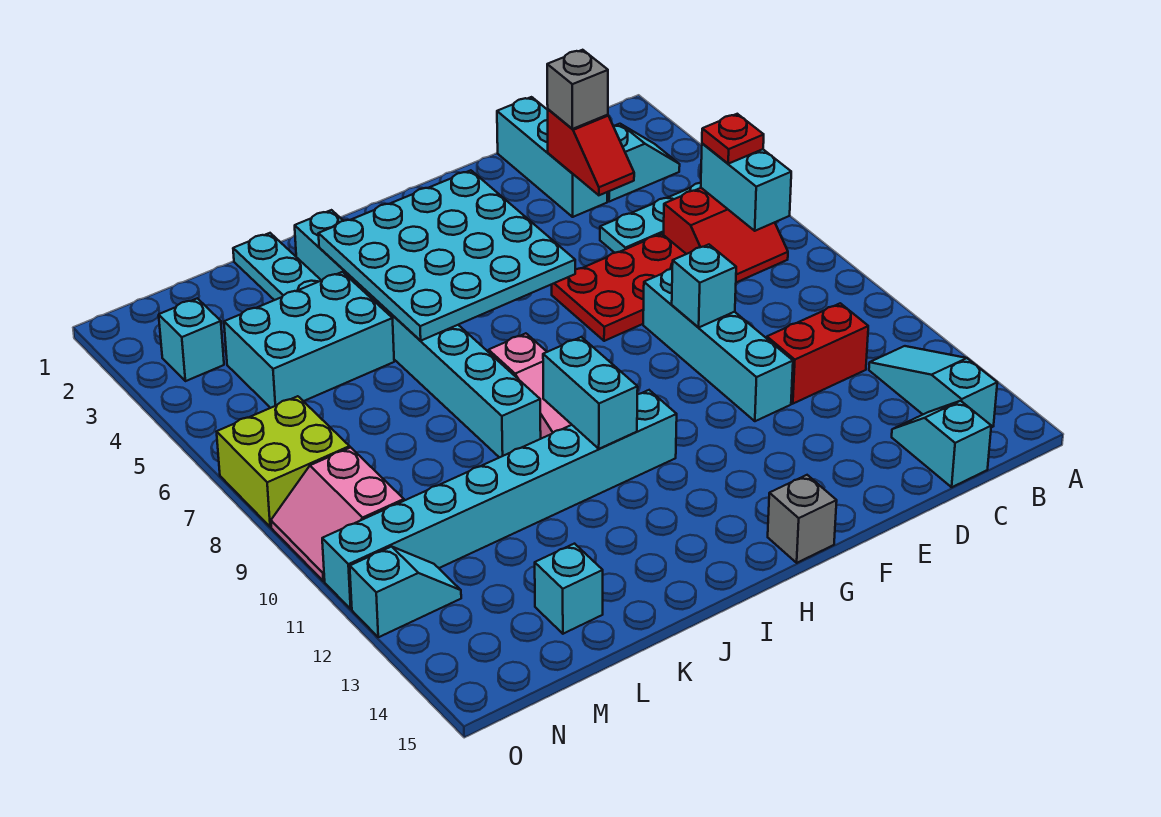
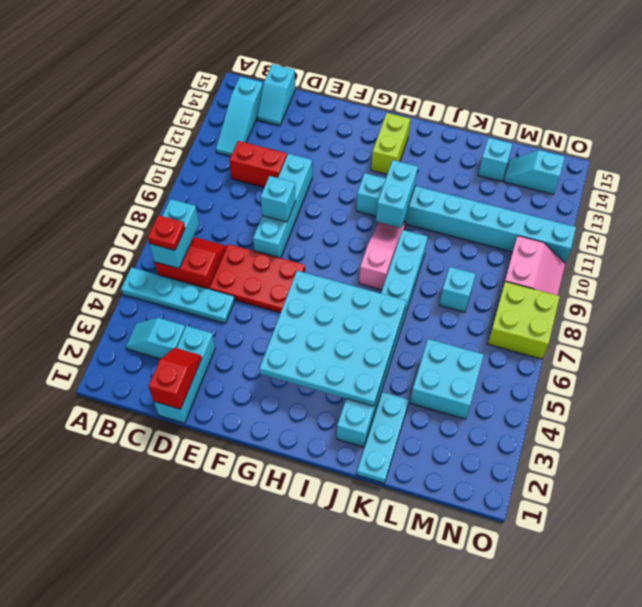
red slope D3:D4 level 2 top 3 -> red slope D1:D2 level 2 top 1
grey brick D3 level 3 -> none
grey brick G15 level 1 -> none
none -> lime brick H13:H14 level 1
cyan brick K4:M5 level 1 -> cyan brick L4:M5 level 1
cyan brick N3 level 1 -> cyan brick L8 level 1
cyan slope N12:O12 level 1 top O -> cyan slope M14:N14 level 1 top N

